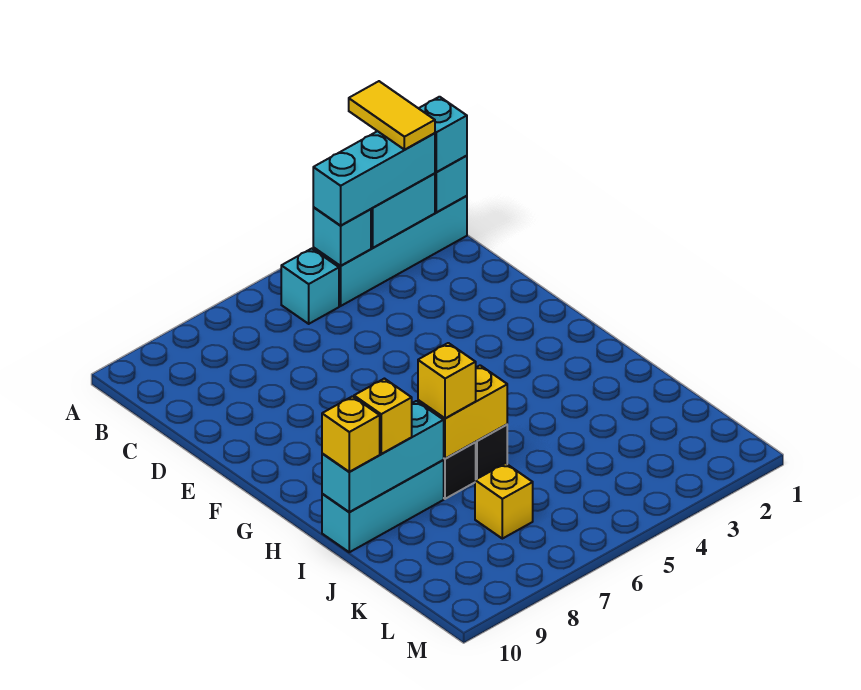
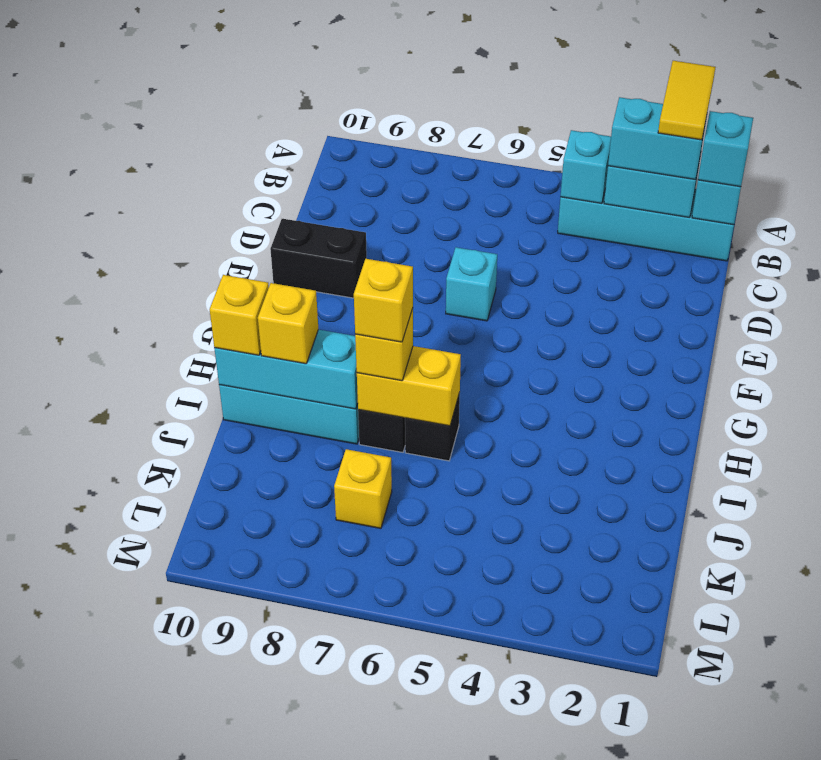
cyan brick B2:B4 level 3 -> cyan brick B2:B3 level 3
cyan brick B5 level 1 -> cyan brick E6 level 1
none -> black brick E9:E10 level 1
none -> yellow brick I7 level 4

